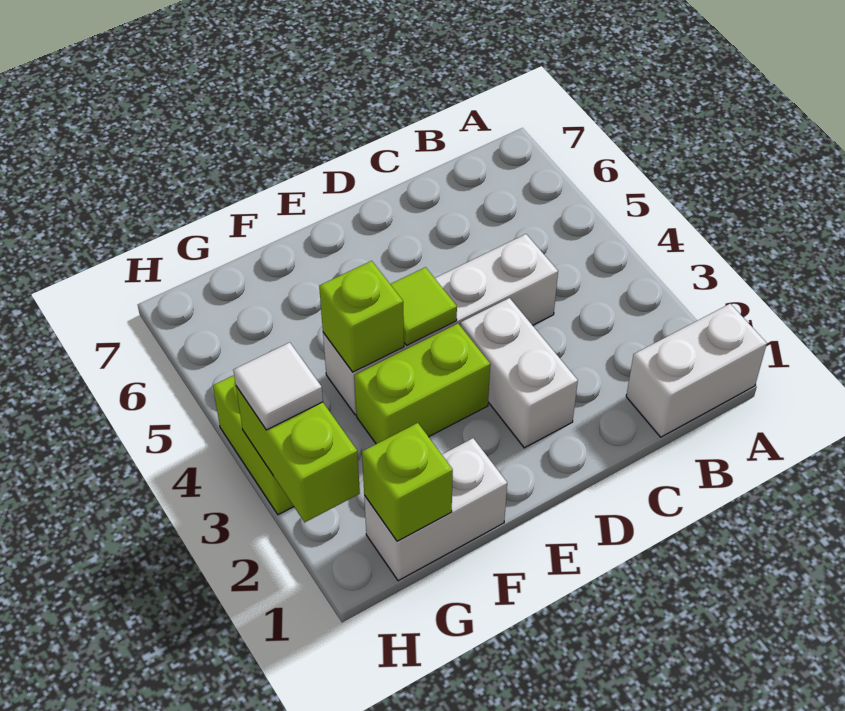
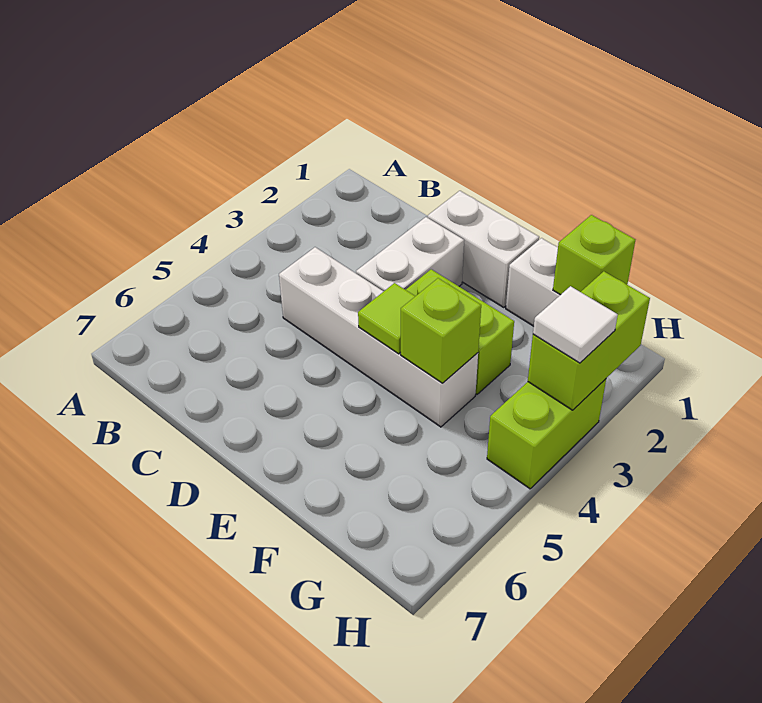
white brick A1:B1 level 1 -> white brick D1:E1 level 1

